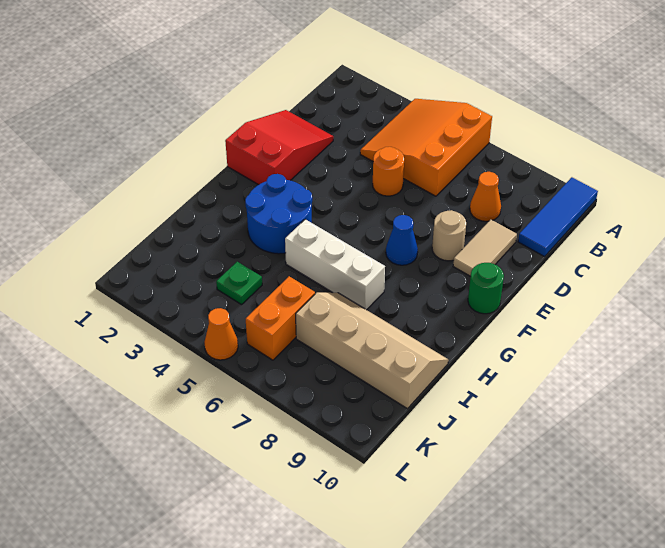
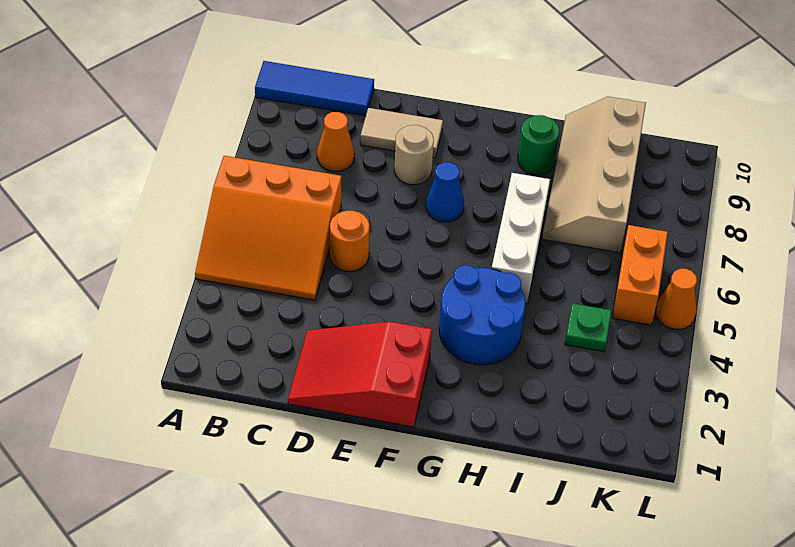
green round brick F10 level 1 -> green round brick H9 level 1
orange brick J6:K6 level 1 -> orange brick K5:K6 level 1

